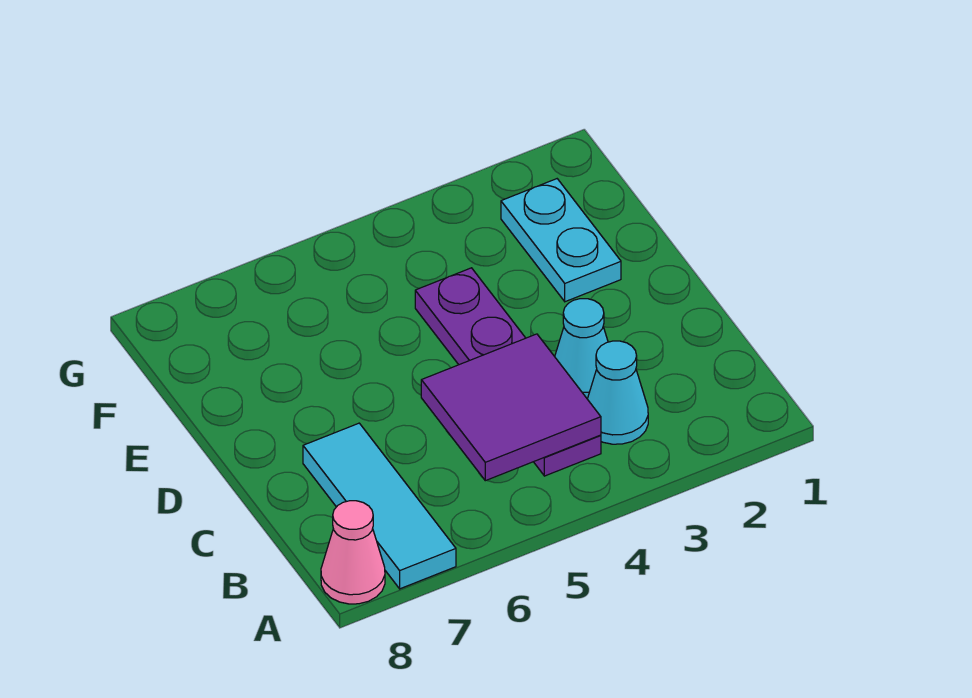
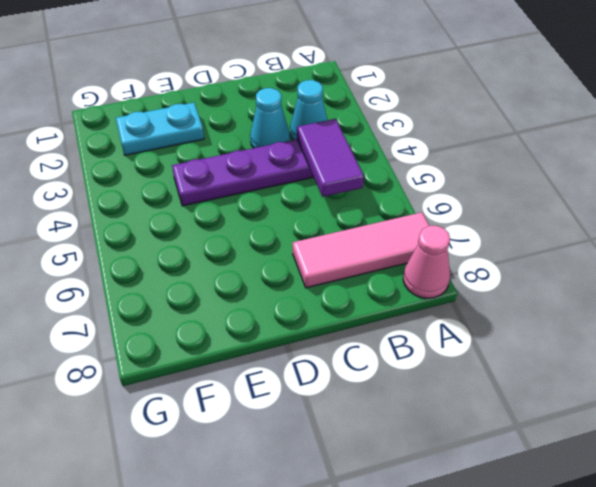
cyan tile A7:C7 level 1 -> pink tile A7:C7 level 1
purple tile B4:C5 level 2 -> purple tile B4:B5 level 2

